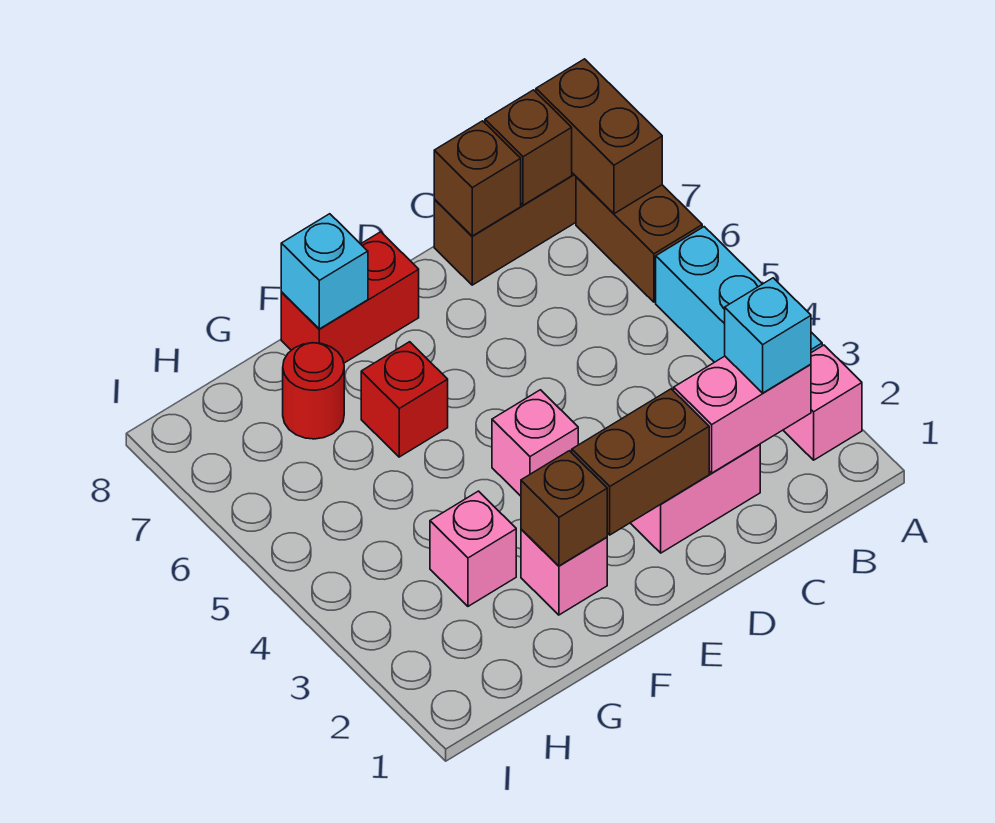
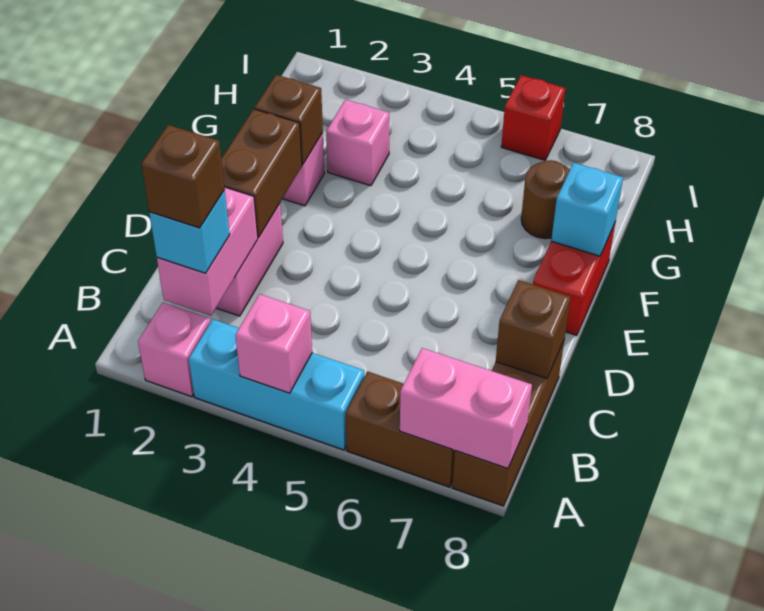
brown brick A7:A8 level 2 -> pink brick A7:A8 level 2
brown brick B8 level 2 -> brown brick B2 level 4
pink brick E4 level 1 -> pink brick A4 level 2
red brick F6 level 1 -> red brick I6 level 1
red round brick G7 level 1 -> brown round brick G7 level 1

